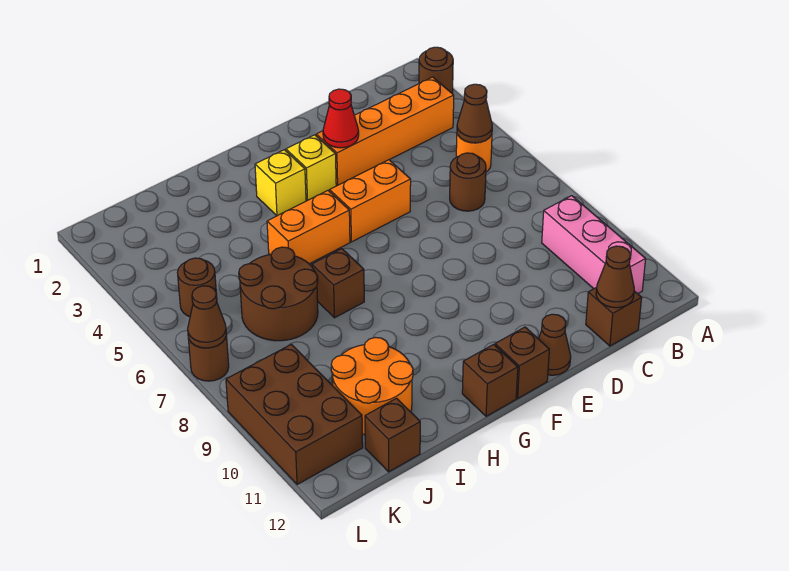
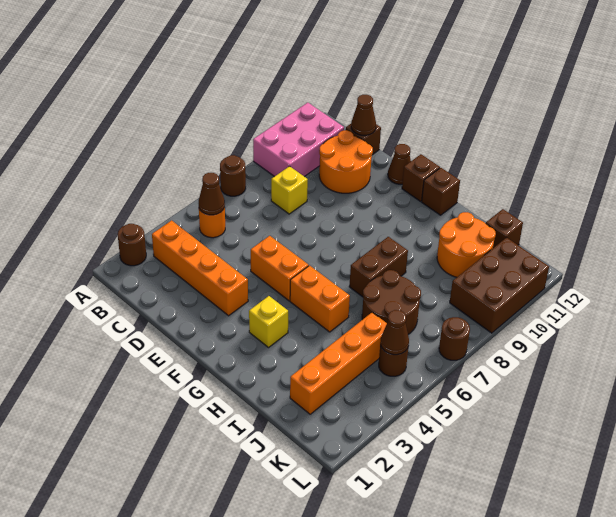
pink brick B9:B11 level 1 -> pink brick A9:B11 level 1
brown round brick C6 level 1 -> brown round brick A7 level 1
none -> orange round brick C10:D11 level 1
red cone E3 level 2 -> none
yellow brick F3 level 1 -> yellow brick C8 level 1
brown brick H7 level 1 -> brown brick H7:H8 level 1
none -> orange brick J2:J5 level 1
brown cone L7 level 2 -> brown cone K5 level 2

